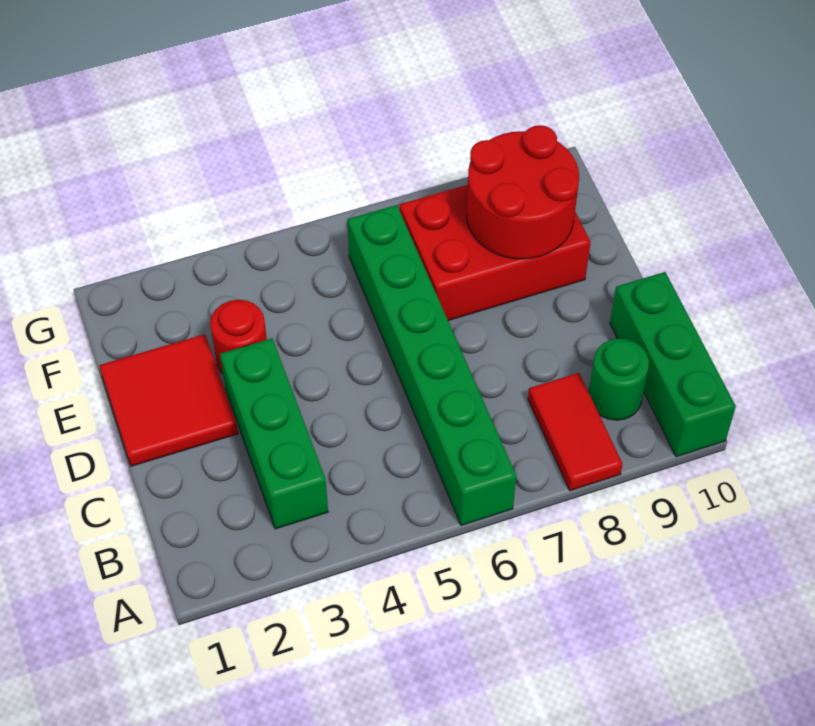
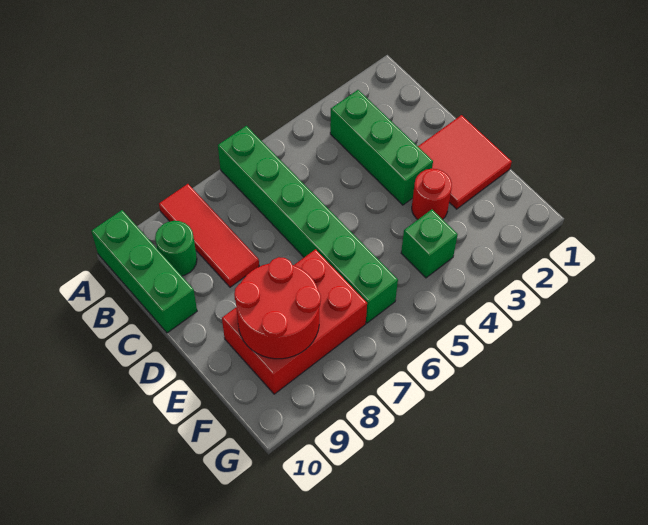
red tile A8:B8 level 1 -> red tile A8:C8 level 1
none -> green brick F4 level 1

